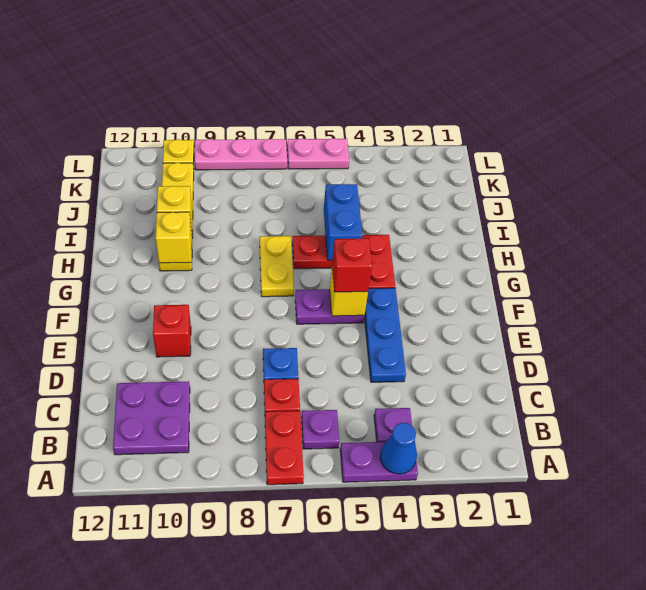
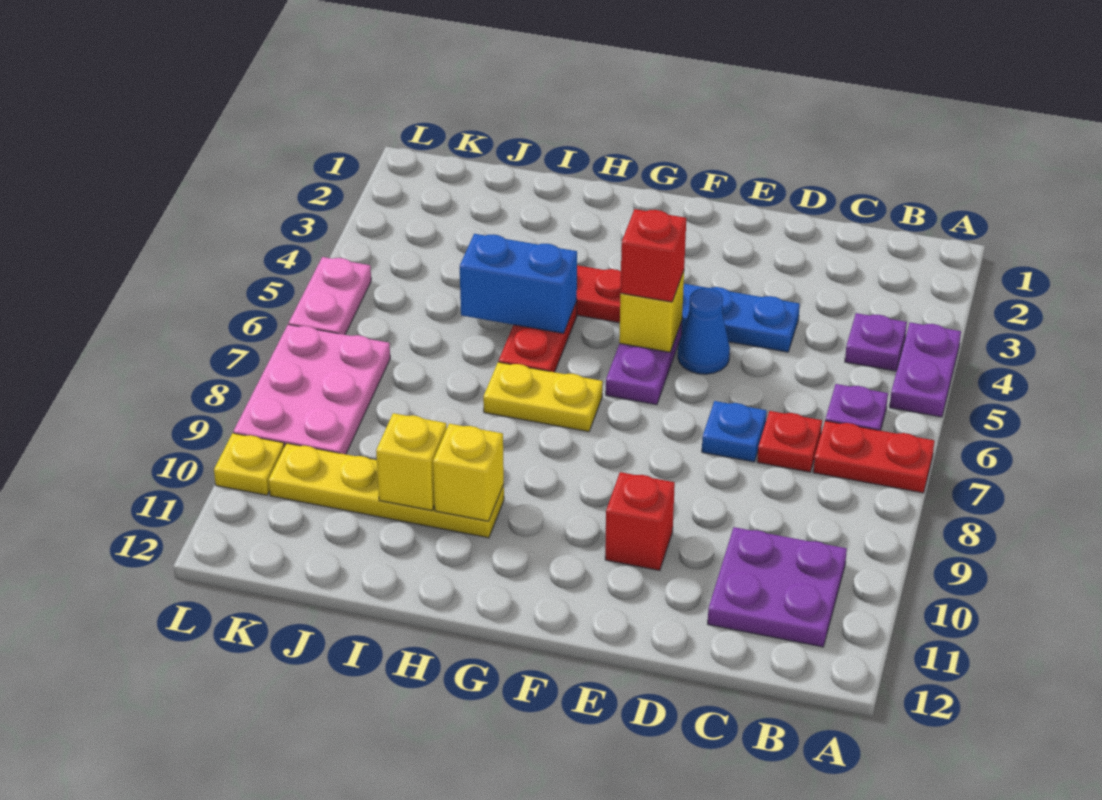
blue cone A4 level 2 -> blue cone E5 level 1
pink plate L7:L9 level 1 -> pink plate K7:L9 level 1

